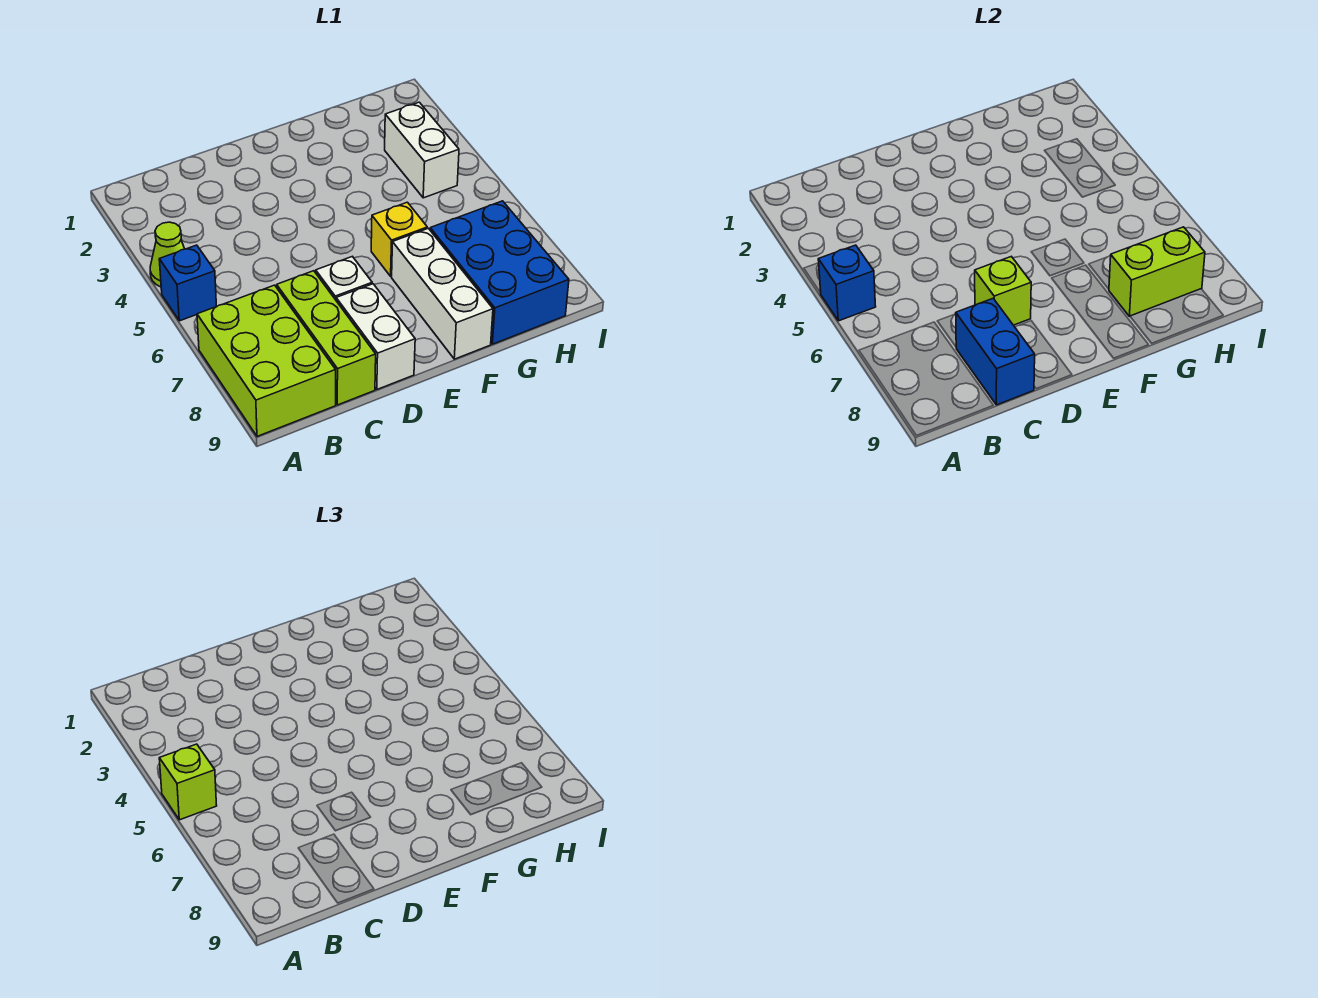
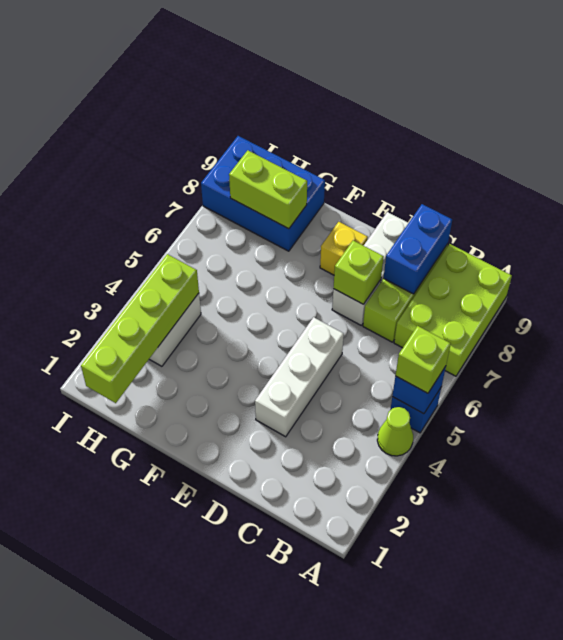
yellow brick F6 level 1 -> yellow brick E8 level 1
white brick F7:F9 level 1 -> white brick D3:D5 level 1
blue brick G7:H9 level 1 -> blue brick G8:I9 level 1
none -> lime brick H1:H4 level 2

